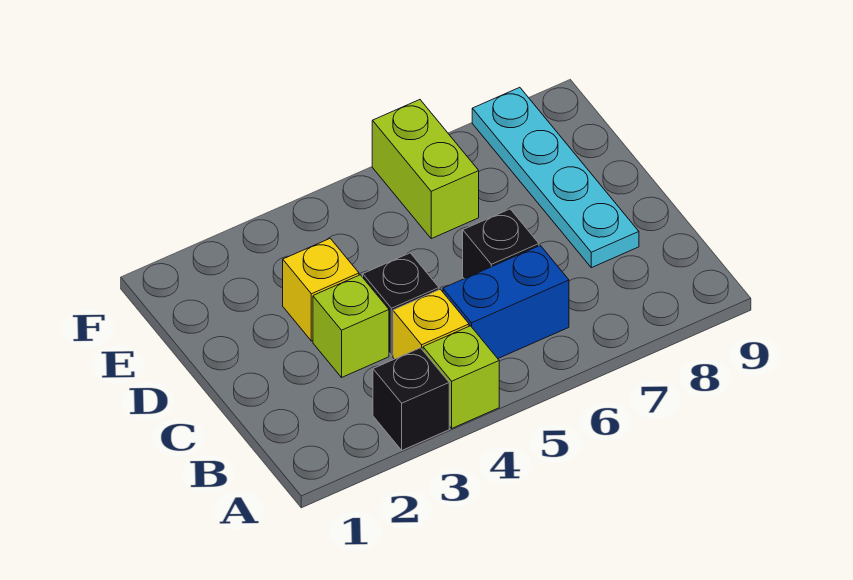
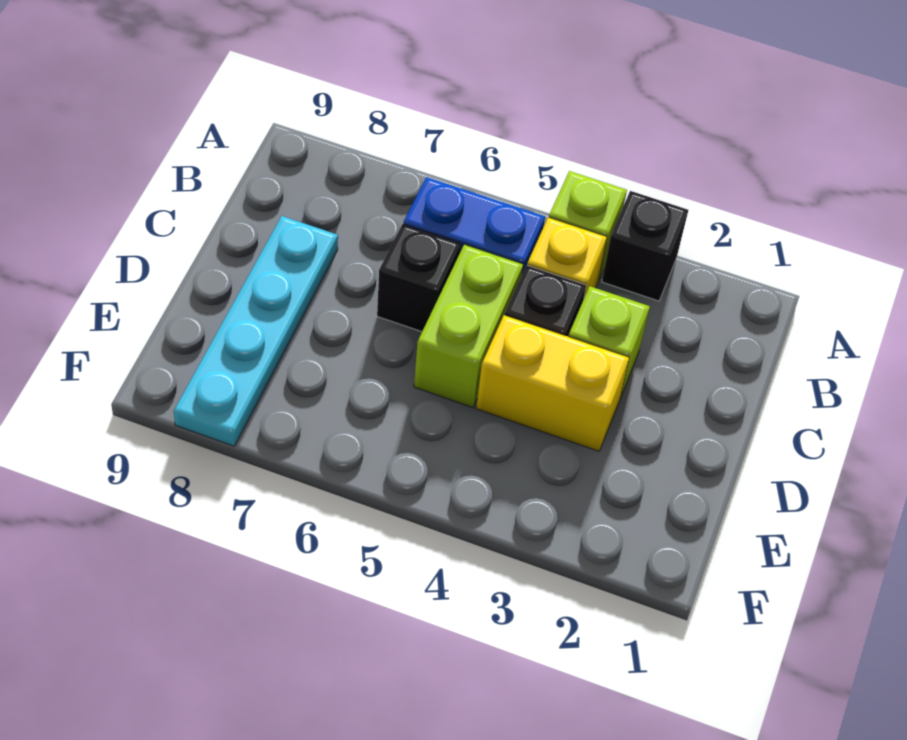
yellow brick D3 level 1 -> yellow brick D3:D4 level 1
lime brick E6:F6 level 1 -> lime brick C5:D5 level 1

